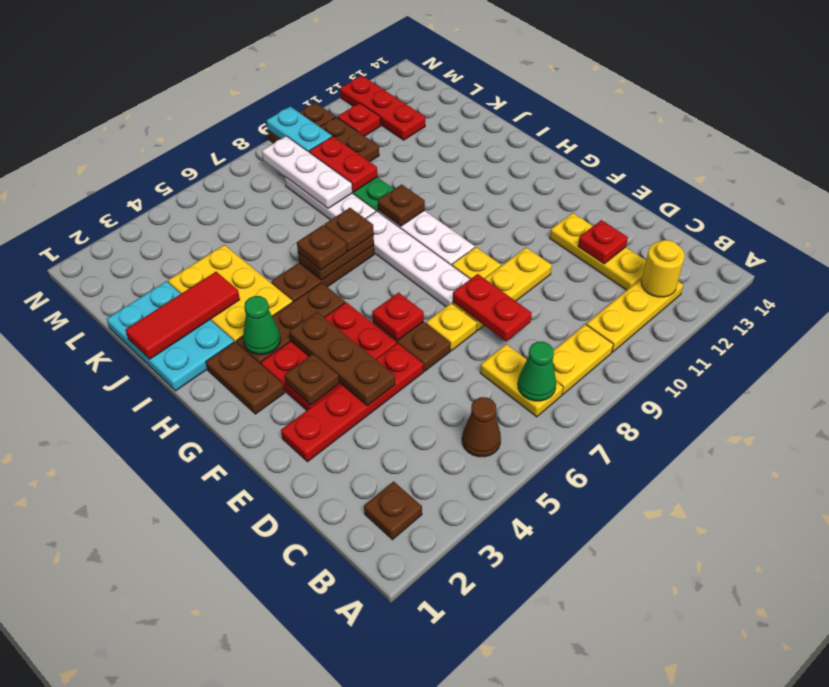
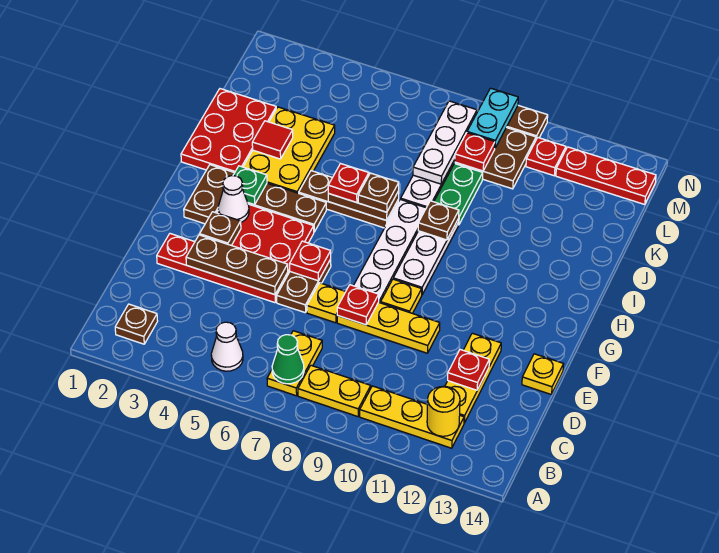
brown cone B5 level 1 -> white cone B5 level 1
red plate D8:E8 level 2 -> red plate E8 level 2
brown plate E4:G4 level 2 -> brown plate E3:E5 level 2
none -> yellow plate E14 level 1
none -> white cone G3 level 2
green cone H3 level 2 -> green plate H3 level 2
cyan plate I1:K2 level 1 -> red plate I1:K2 level 1
brown plate I6 level 3 -> red plate I6 level 3
red tile J1:J3 level 2 -> red tile J3 level 2
red plate K9:L9 level 2 -> red plate L9 level 2
red plate L12:N12 level 1 -> red plate M12:M14 level 1

